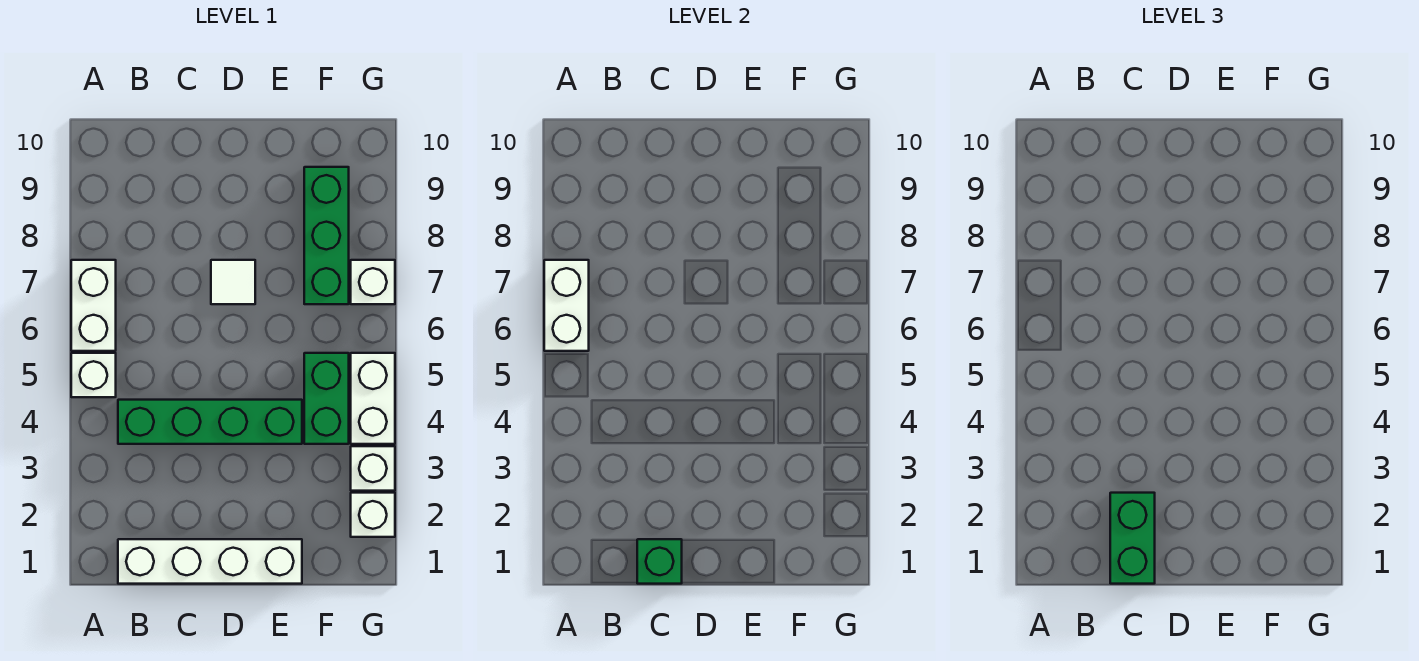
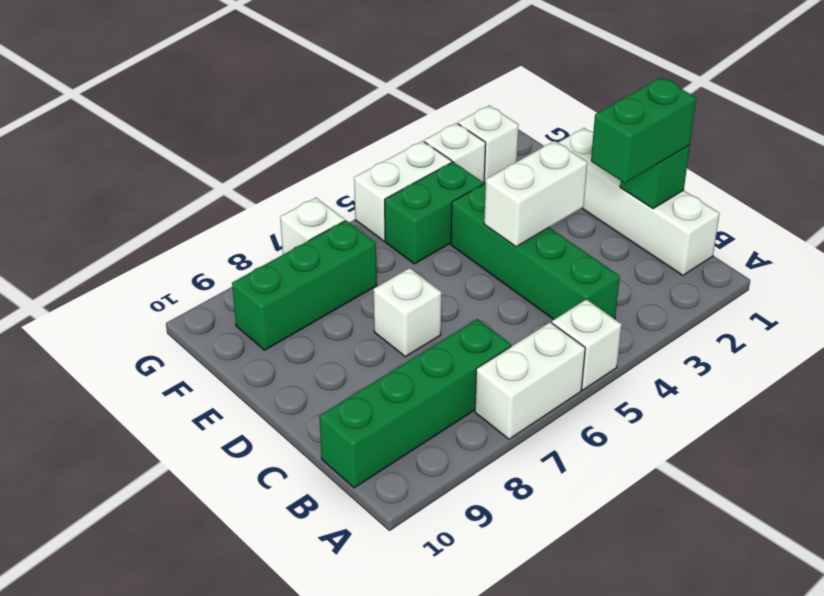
white brick A6:A7 level 2 -> white brick D3:D4 level 2
none -> green brick B7:B10 level 1
white tile D7 level 1 -> white brick D7 level 1

